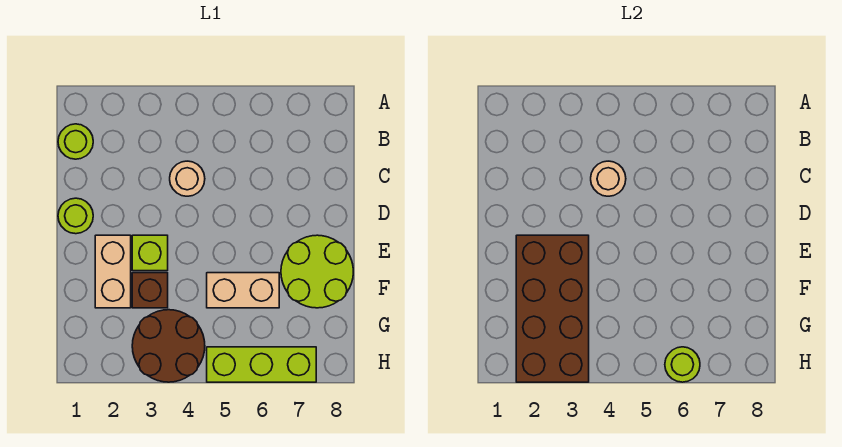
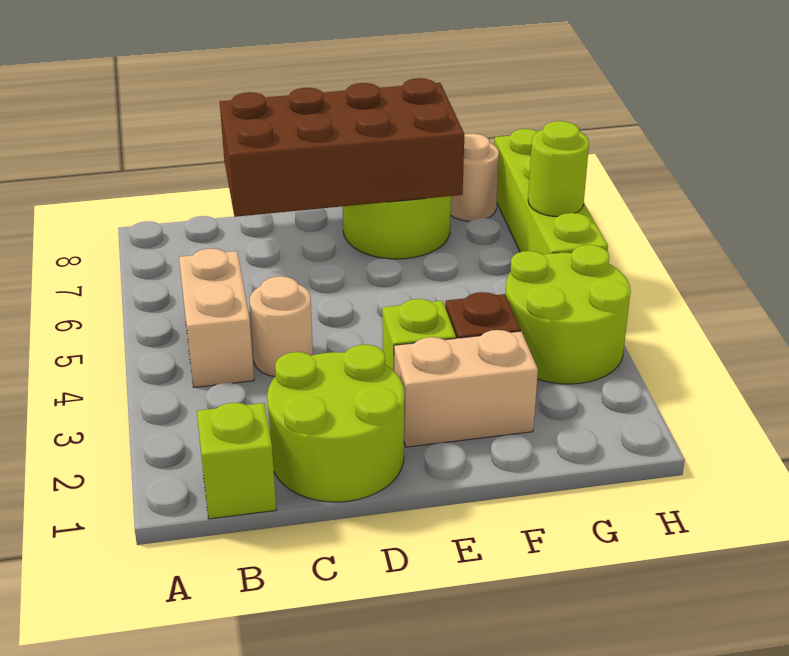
lime round brick B1 level 1 -> lime brick B1 level 1
tan round brick C4 level 2 -> tan round brick G8 level 1
lime round brick D1 level 1 -> lime round brick C1:D2 level 1
brown brick E2:H3 level 2 -> brown brick C7:F8 level 2
tan brick F5:F6 level 1 -> tan brick B4:B5 level 1
brown round brick G3:H4 level 1 -> lime round brick G3:H4 level 1
lime brick H5:H7 level 1 -> lime brick H5:H8 level 1

